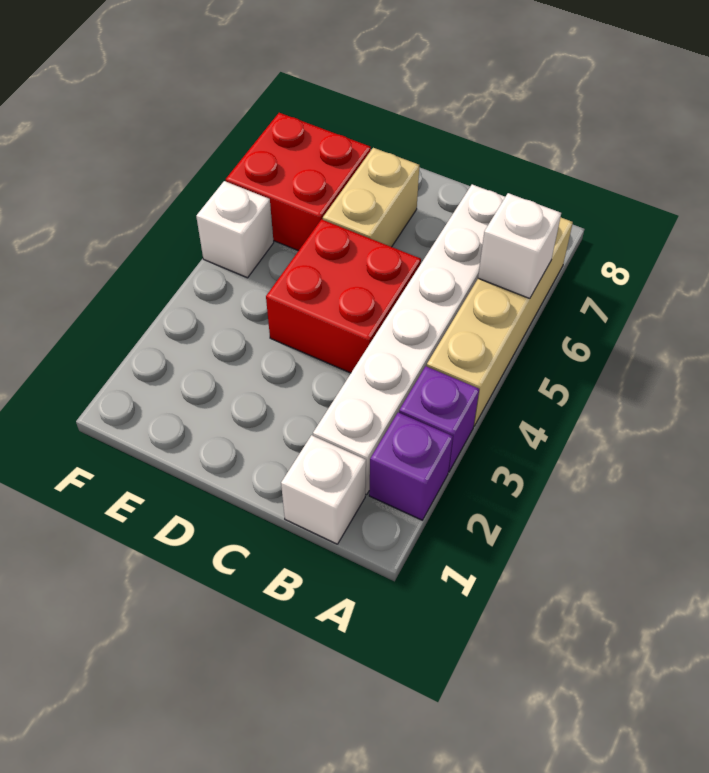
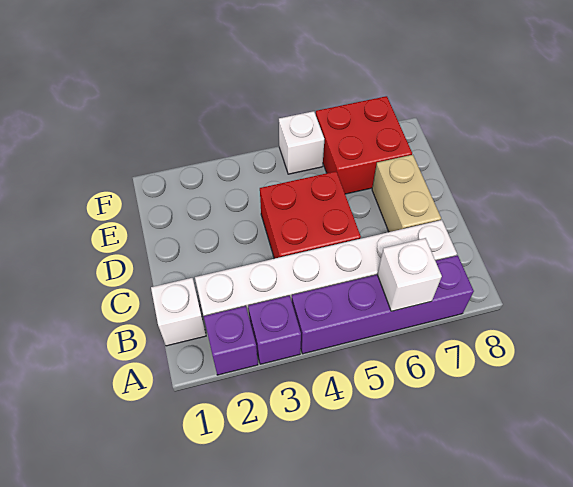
tan brick A4:A7 level 1 -> purple brick A4:A7 level 1
tan brick D6:D7 level 1 -> tan brick C7:D7 level 1

